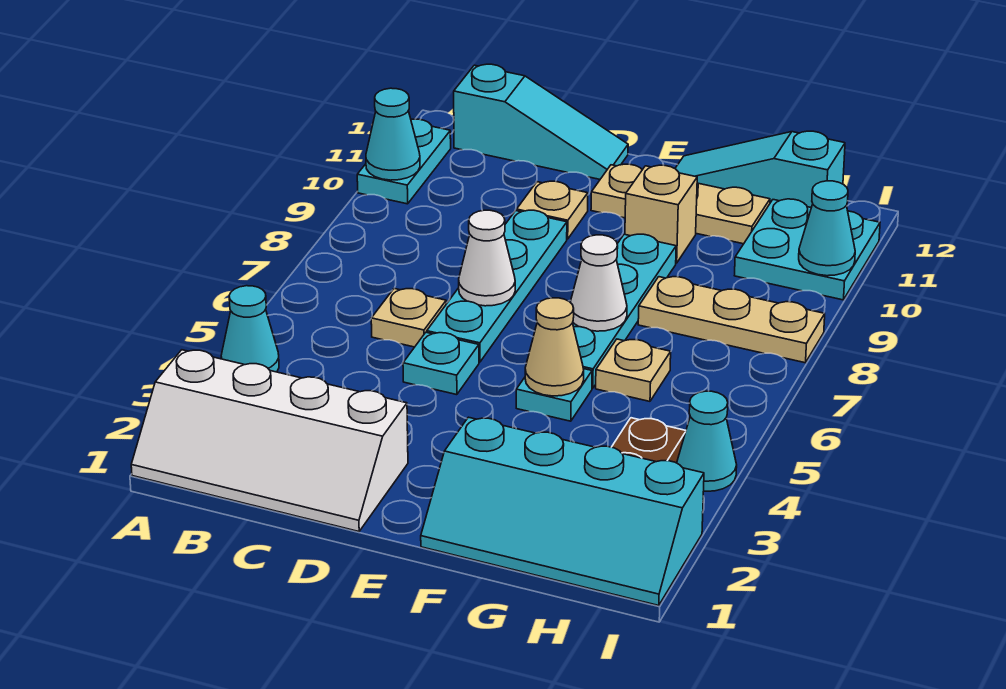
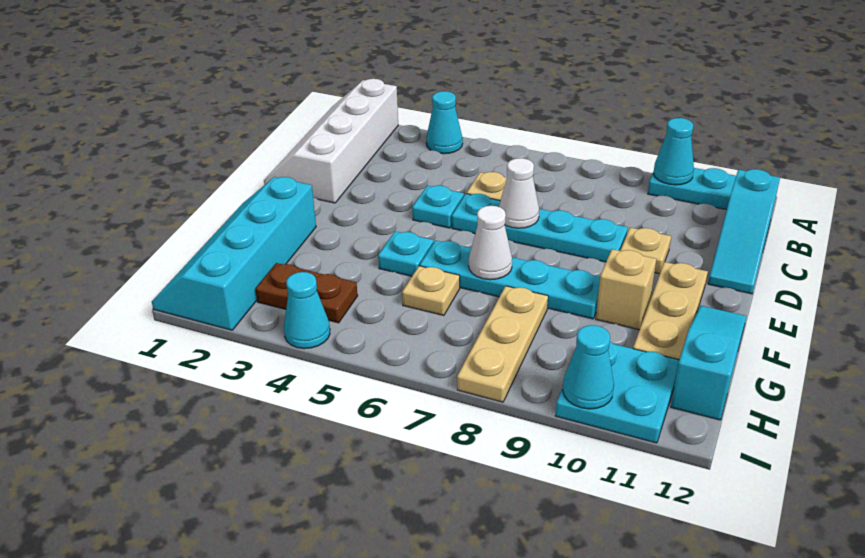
tan cone F5 level 2 -> none

